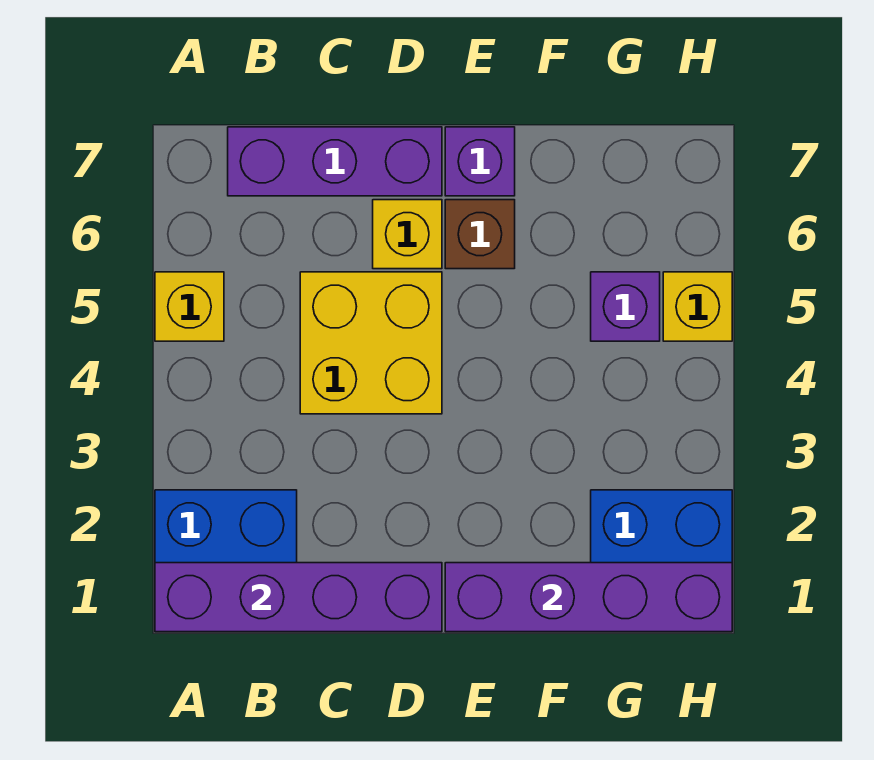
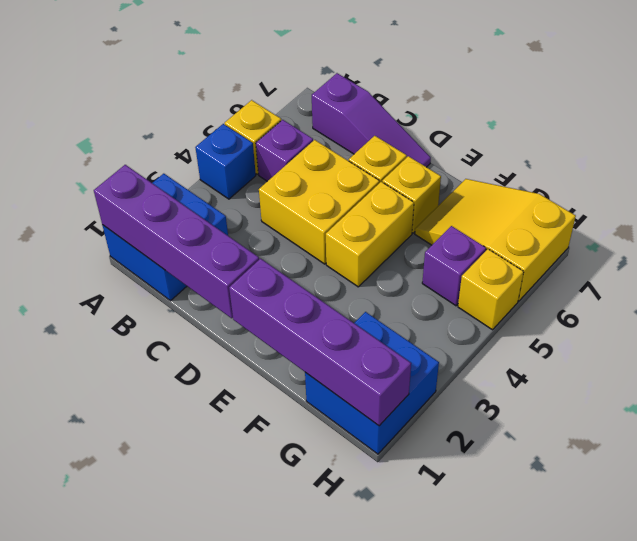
none -> blue brick A4 level 1
purple brick B7:D7 level 1 -> purple slope B7:D7 level 1 top B
none -> yellow brick E4:E5 level 1
brown brick E6 level 1 -> yellow brick E6 level 1
purple brick E7 level 1 -> purple brick B5 level 1
none -> yellow slope F6:H7 level 1 top H

